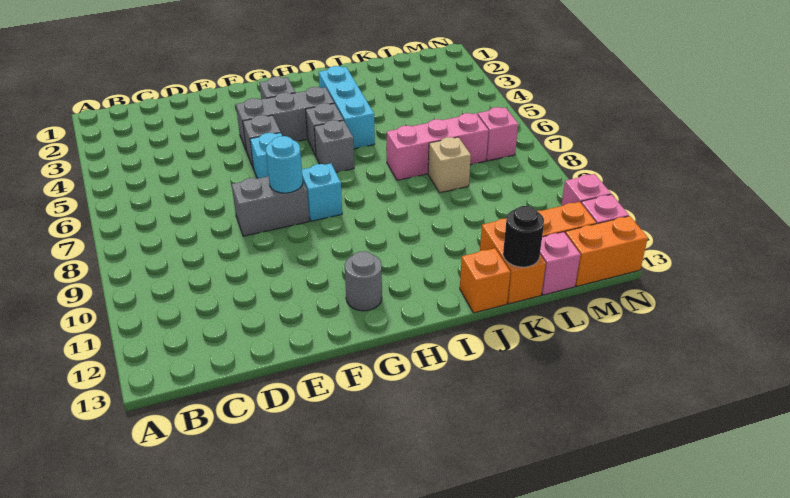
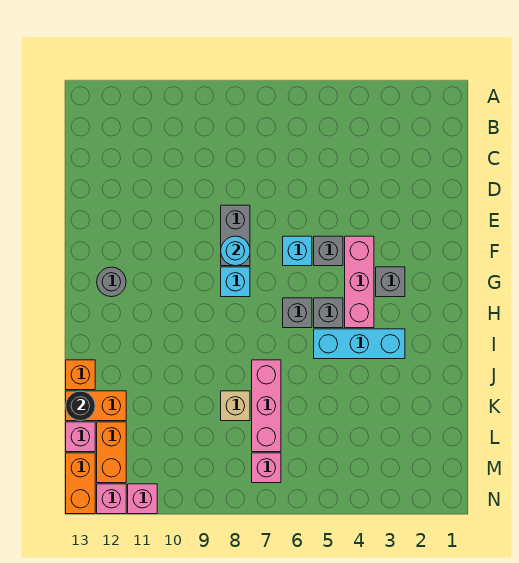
grey brick F4:H4 level 1 -> pink brick F4:H4 level 1

